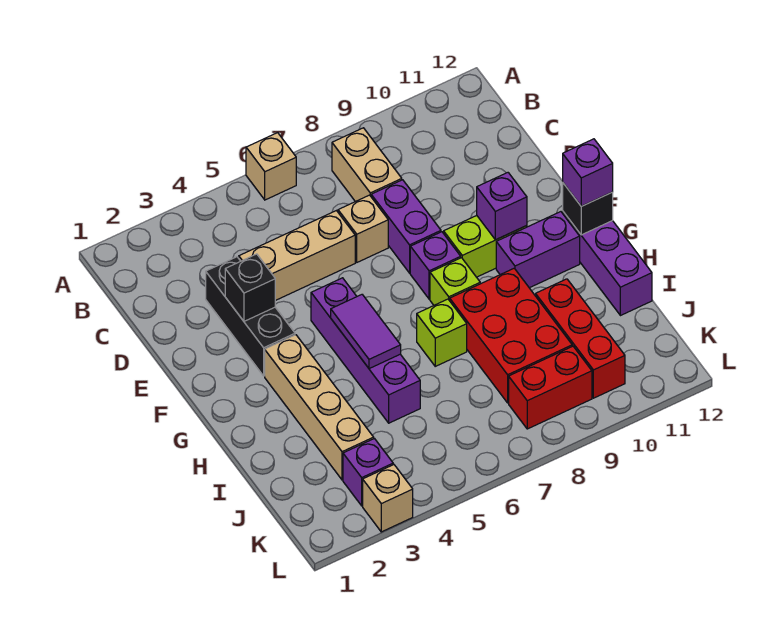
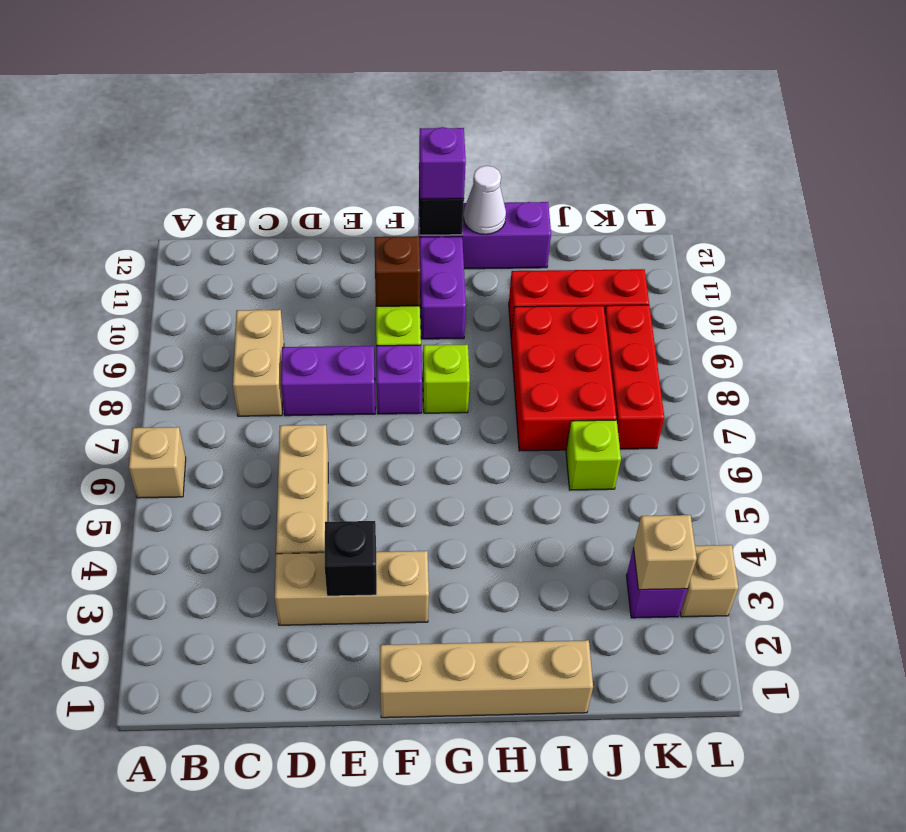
tan brick B8:C8 level 1 -> tan brick C8:C9 level 1
black brick D3:F3 level 1 -> tan brick D3:F3 level 1
tan brick D7 level 1 -> tan brick K3 level 2
purple brick F5:I5 level 1 -> none
purple brick F10 level 2 -> brown brick F10 level 2
tan brick G3:J3 level 1 -> tan brick F1:I1 level 1
purple tile G5:H5 level 2 -> none
lime brick H7 level 1 -> lime brick J6 level 1
red brick H8:J9 level 1 -> red brick I7:J9 level 1
none -> white cone H12 level 2
red brick K8:K9 level 1 -> red brick K7:K9 level 1

